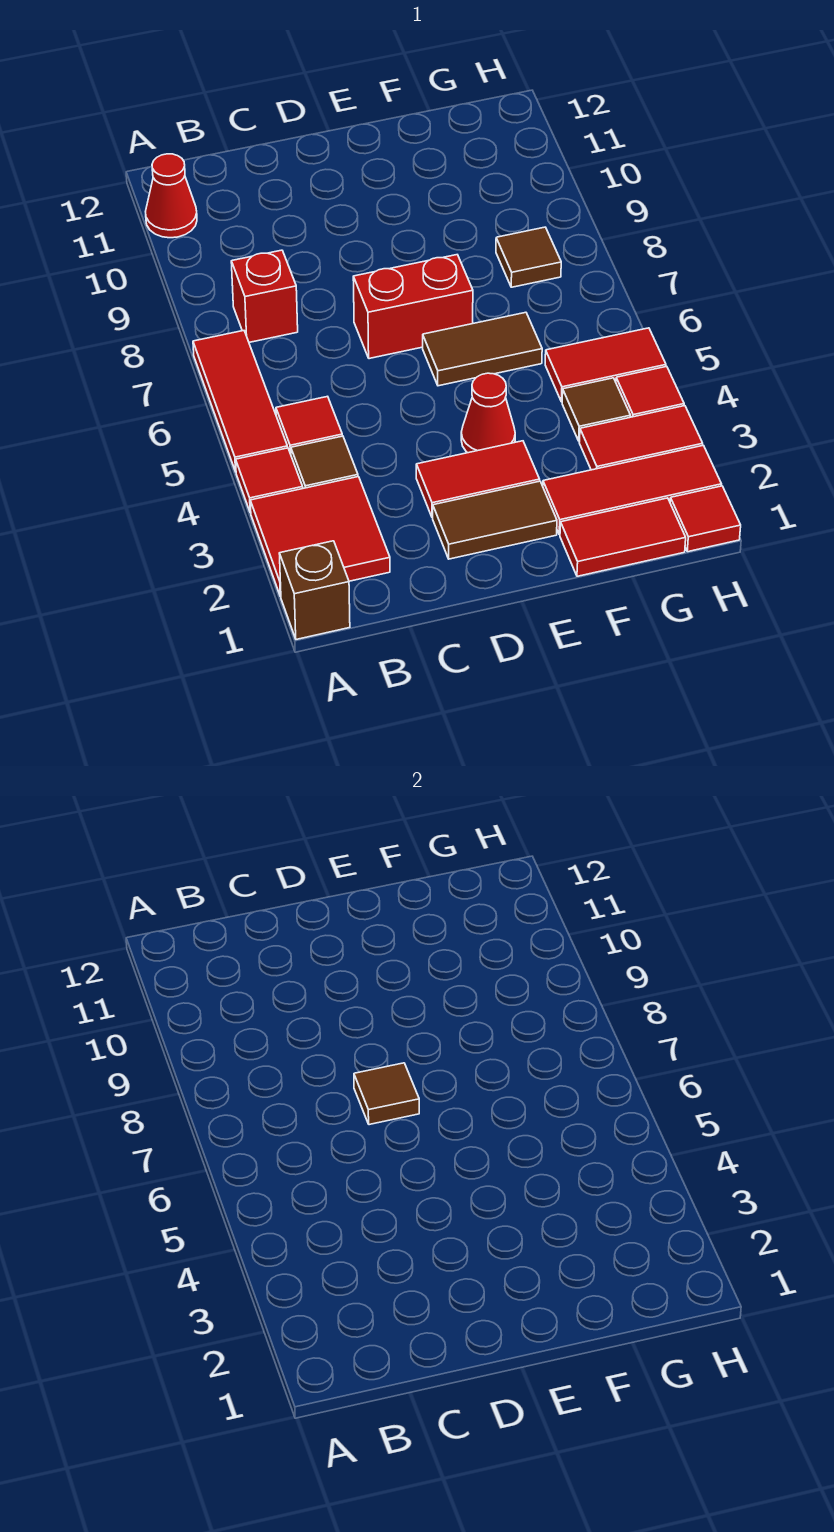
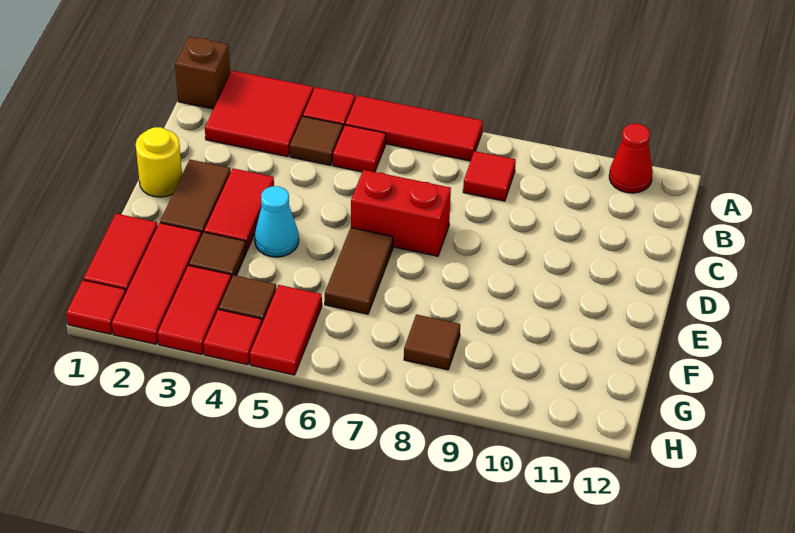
red brick B8 level 1 -> red tile B8 level 1
none -> yellow round brick D1 level 1
red brick D7:E7 level 1 -> red brick D6:D7 level 1
brown tile D7 level 2 -> brown tile F3 level 1
red cone E4 level 1 -> cyan cone E4 level 1

